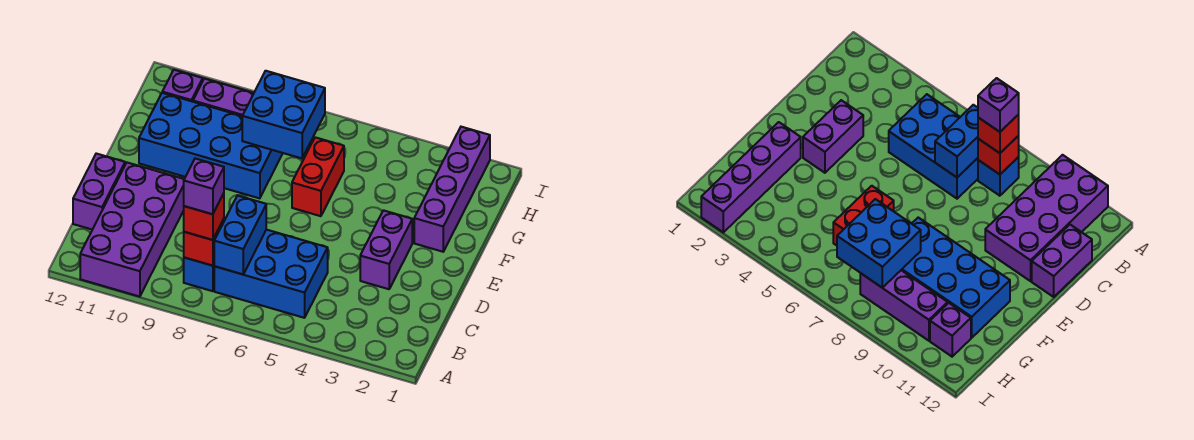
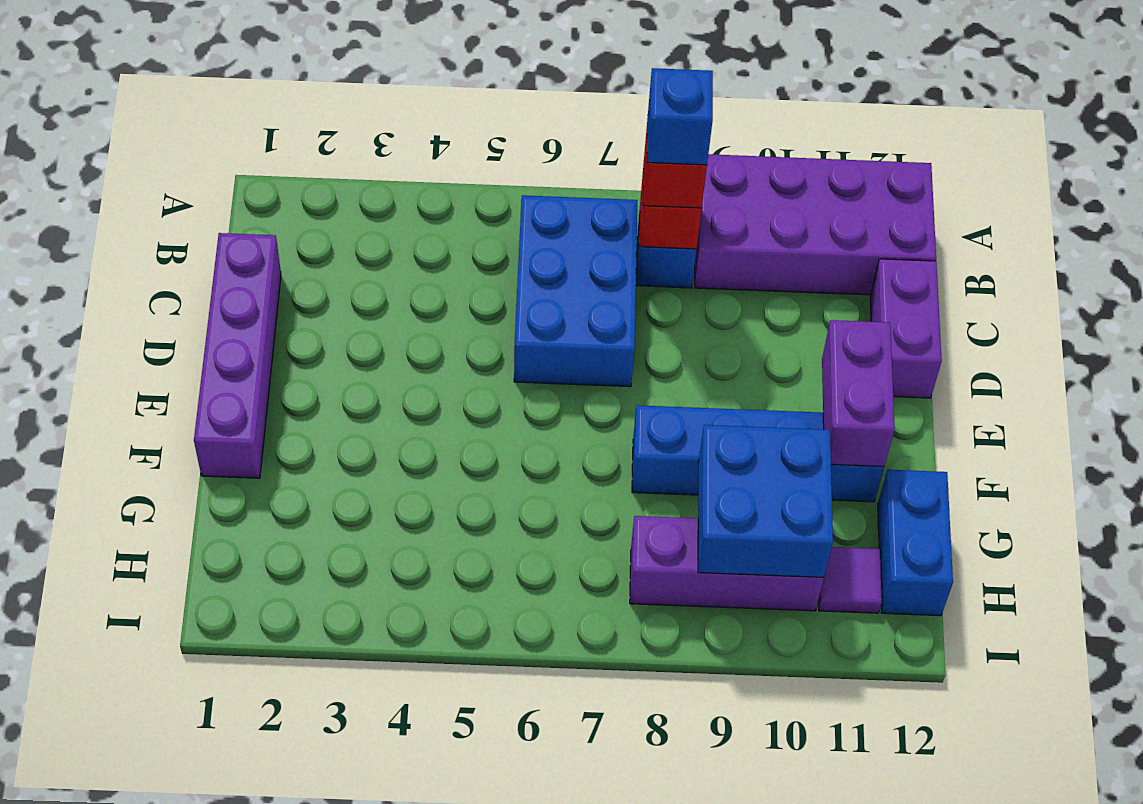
purple brick A10:D11 level 1 -> purple brick A9:B12 level 1
blue brick B5:C7 level 1 -> blue brick B6:D7 level 1
blue brick B7:C7 level 2 -> blue brick G12:H12 level 1
purple brick B8 level 4 -> blue brick B8 level 4
purple brick D3:E3 level 1 -> purple brick E11:F11 level 2
purple brick F2:I2 level 1 -> purple brick C1:F1 level 1
red brick F6:G6 level 1 -> none
blue brick F8:G11 level 1 -> blue brick F8:F11 level 1
blue brick G7:H8 level 2 -> blue brick G9:H10 level 2
purple brick H11 level 1 -> purple tile H11 level 1

